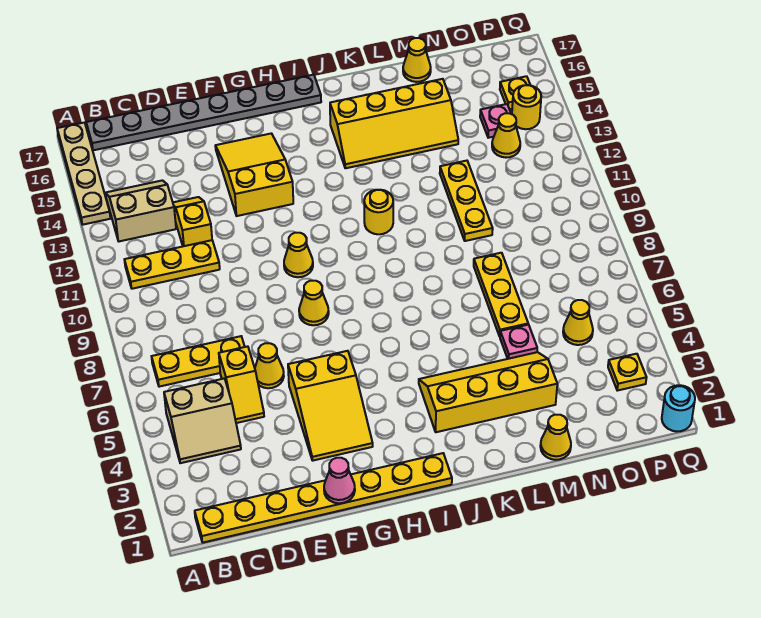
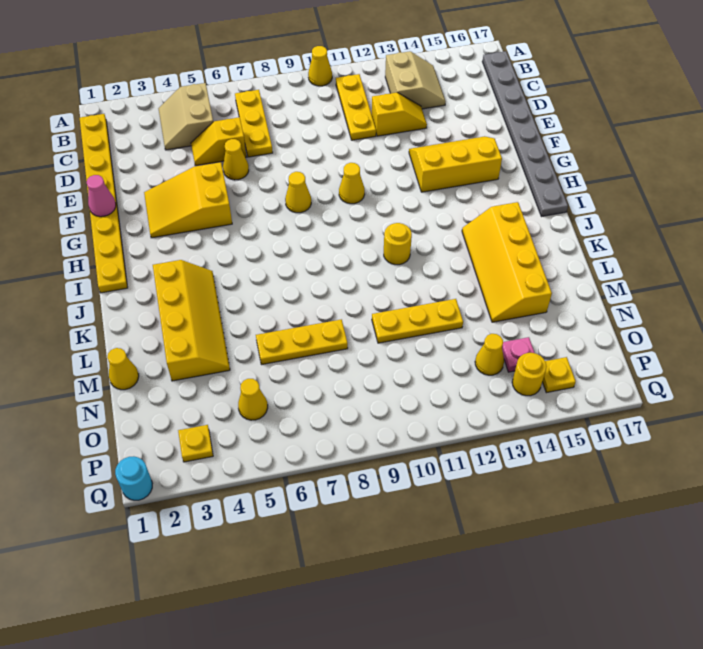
tan plate A14:A17 level 1 -> none
yellow slope F13:G15 level 1 top 13 -> yellow slope F13:G15 level 1 top G
pink plate M5 level 1 -> none
yellow cone M17 level 1 -> yellow cone A10 level 1

